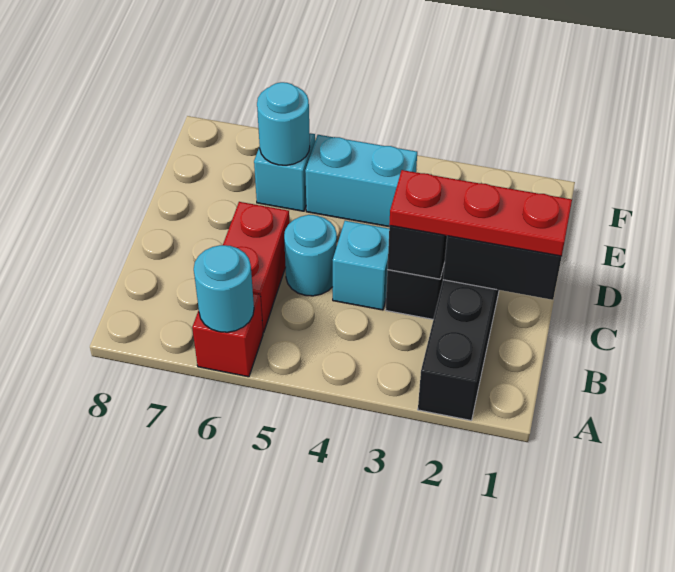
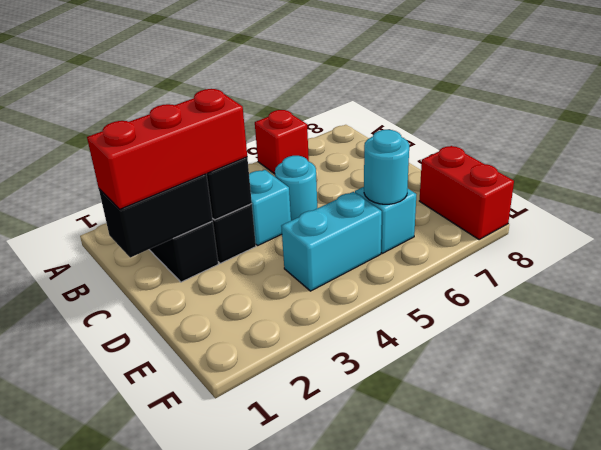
cyan round brick A6 level 2 -> none
red brick B6:C6 level 1 -> red brick E8:F8 level 1
red plate C1:C3 level 3 -> red brick C1:C3 level 3

